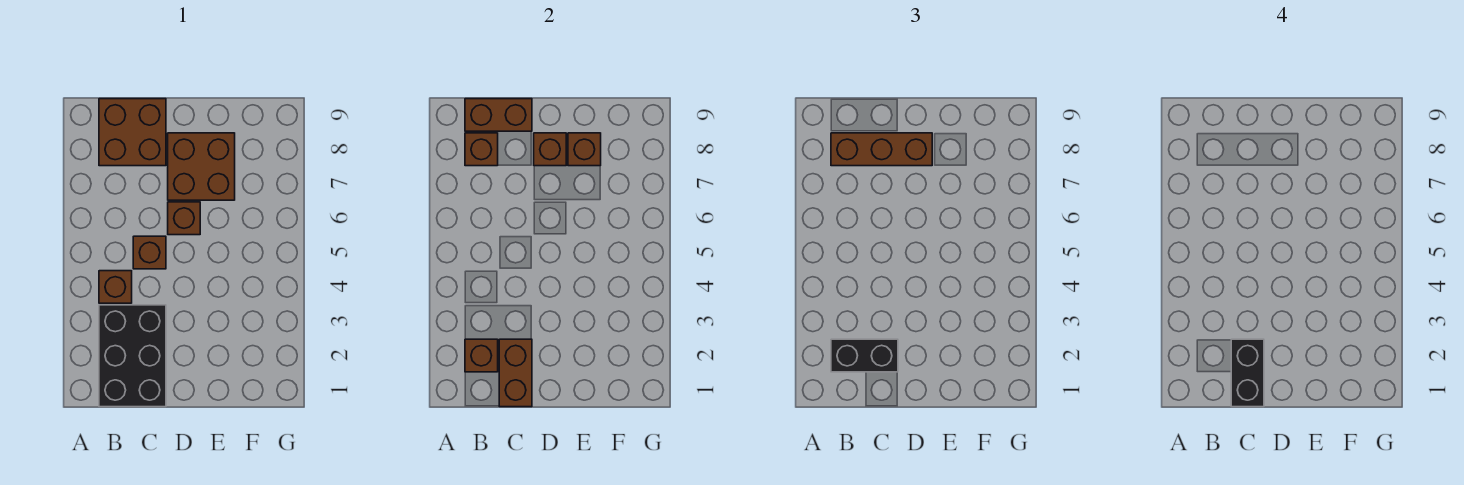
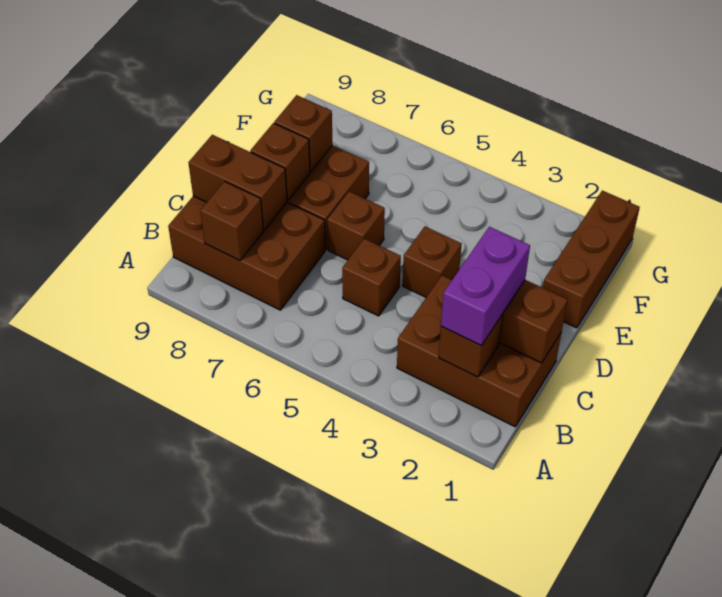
black brick B1:C3 level 1 -> brown brick B1:C3 level 1
black brick B2:C2 level 3 -> purple brick B2:C2 level 3
brown brick B4 level 1 -> brown brick D4 level 1
brown brick B8:C9 level 1 -> brown brick B7:C9 level 1
brown brick B8:D8 level 3 -> brown brick E1:G1 level 1
brown brick B9:C9 level 2 -> brown brick C8:C9 level 2
black brick C1:C2 level 4 -> none

